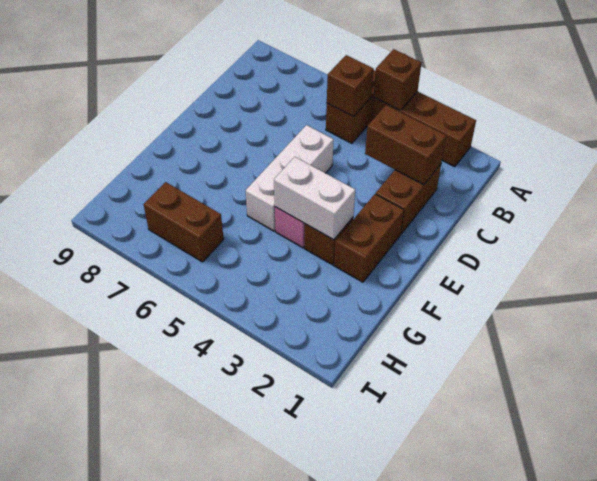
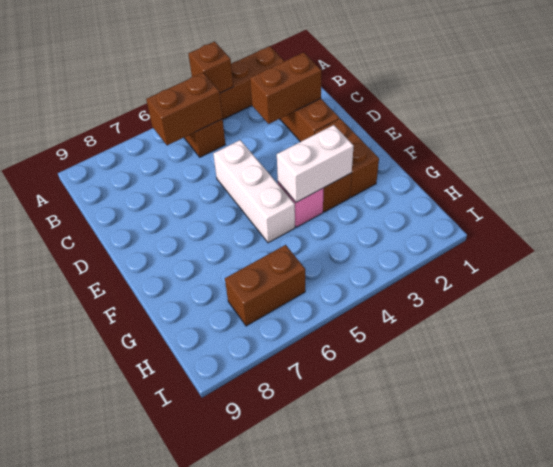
brown brick B5 level 2 -> brown brick B5:B6 level 2

